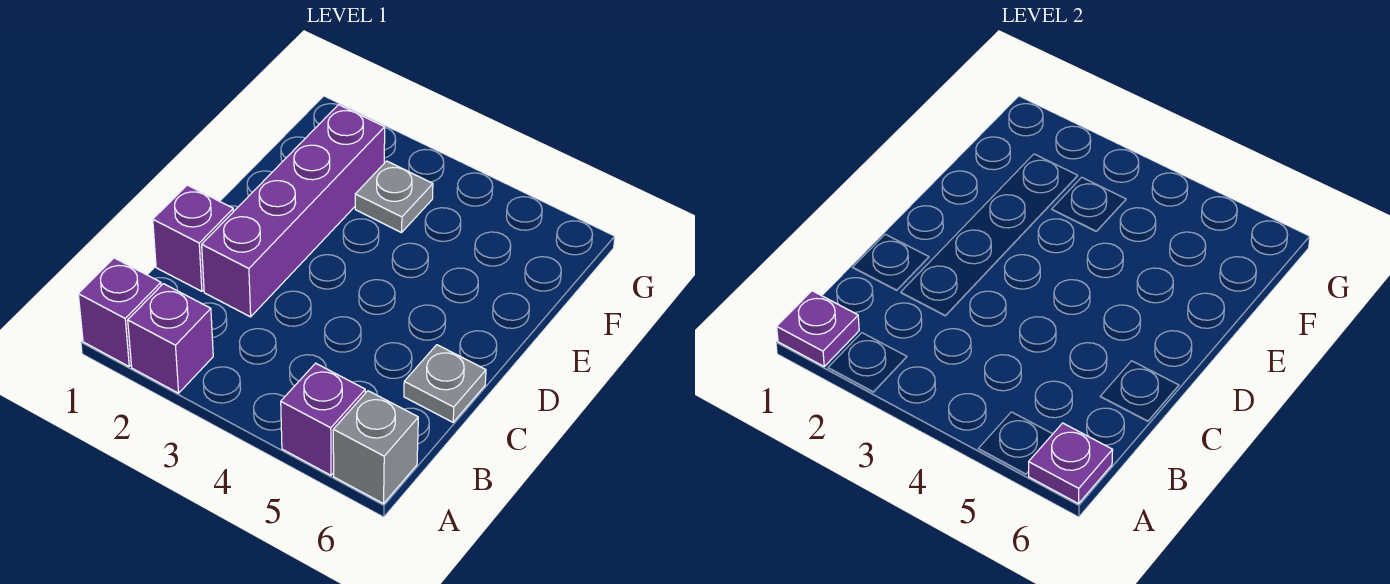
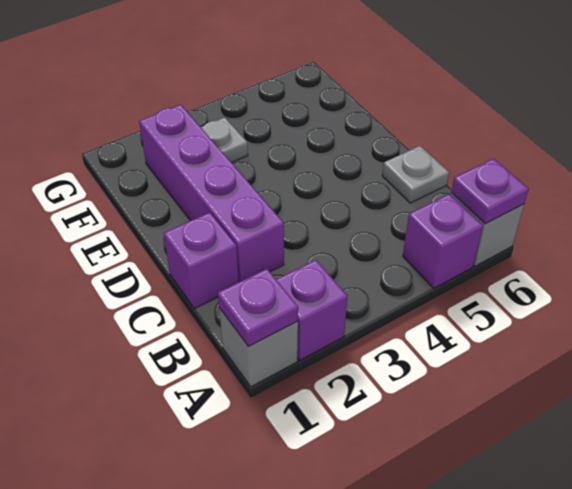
purple brick A1 level 1 -> grey brick A1 level 1

